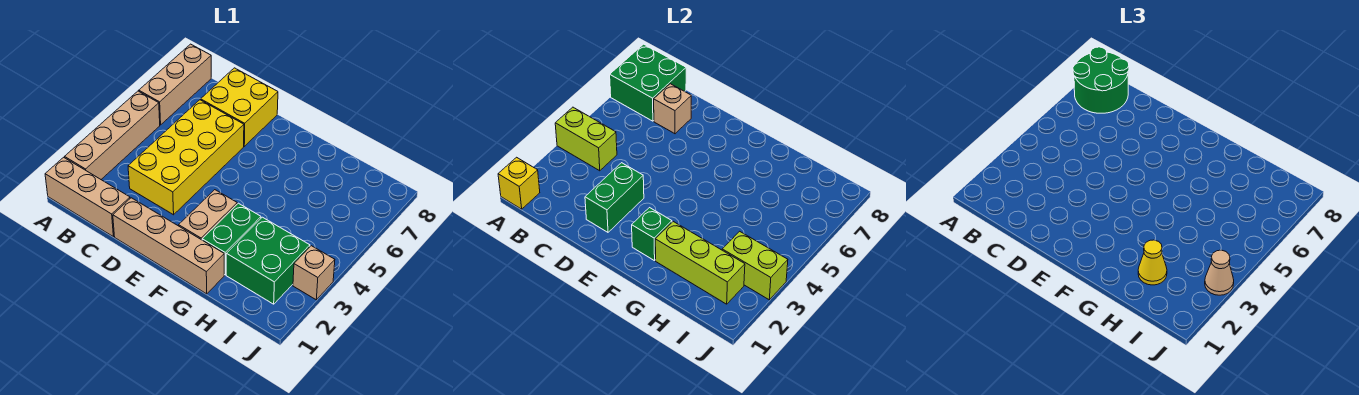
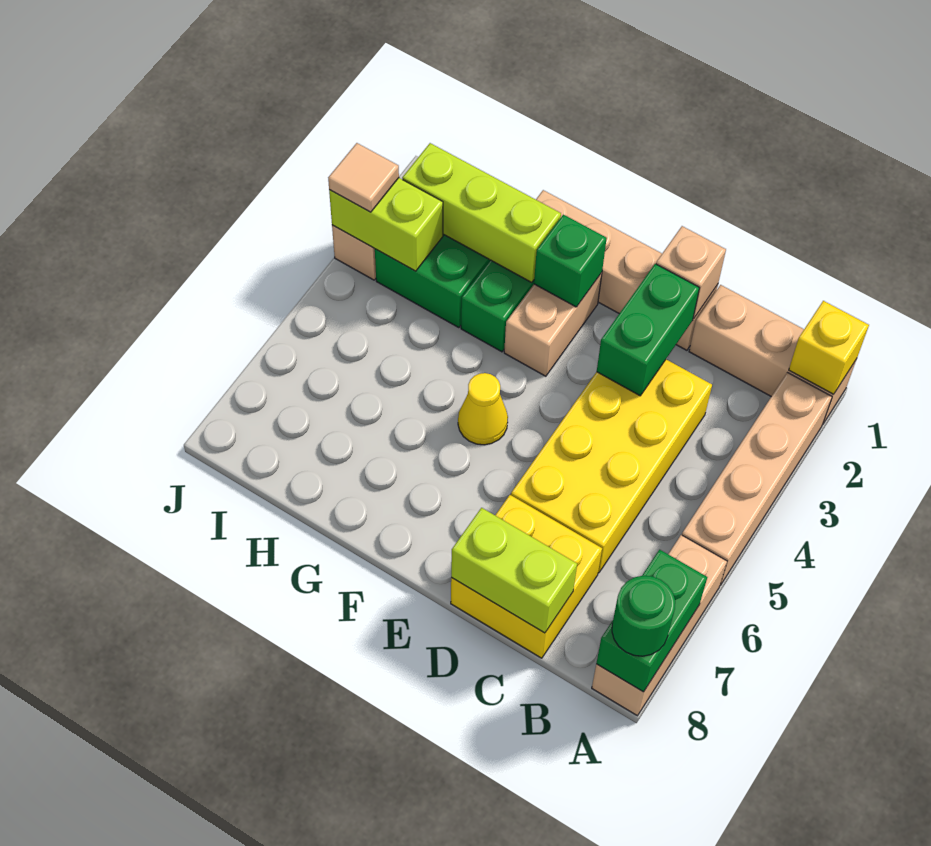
lime brick A4:B4 level 2 -> lime brick C8:D8 level 2
green brick A7:B8 level 2 -> green brick A7:A8 level 2
green round brick A7:B8 level 3 -> green round brick A8 level 3
tan brick C7 level 2 -> tan brick D1 level 2
yellow cone H2 level 3 -> yellow cone F5 level 1
tan cone J3 level 3 -> tan tile J3 level 3

